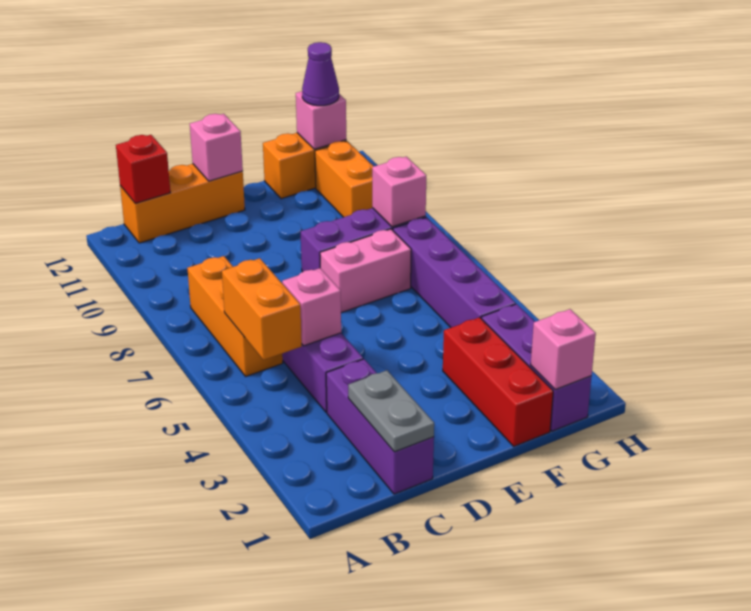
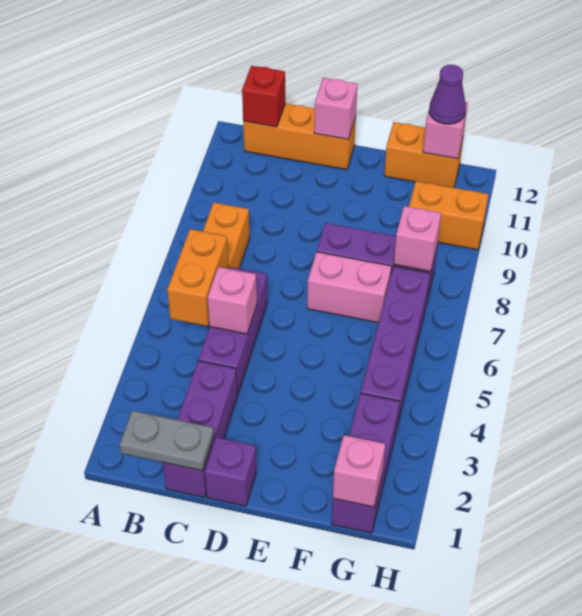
grey plate C1:C2 level 2 -> grey plate B1:C1 level 2
none -> purple brick D1 level 1
red brick F1:F3 level 1 -> none
orange brick G10:G11 level 1 -> orange brick G10:H10 level 1

